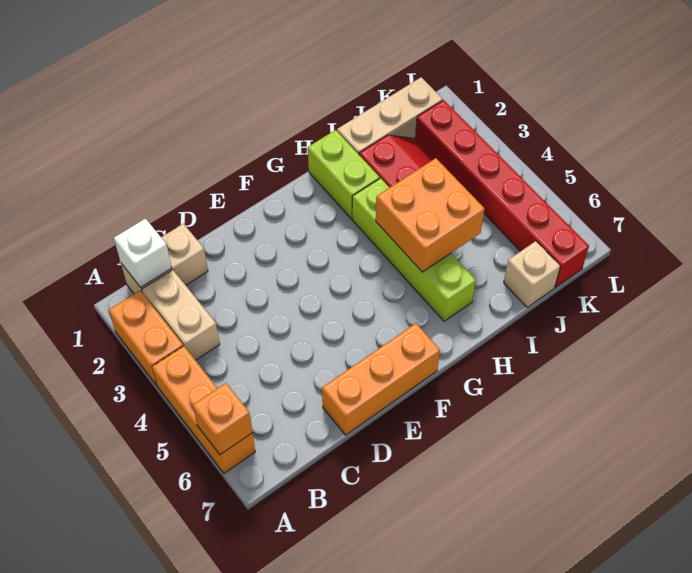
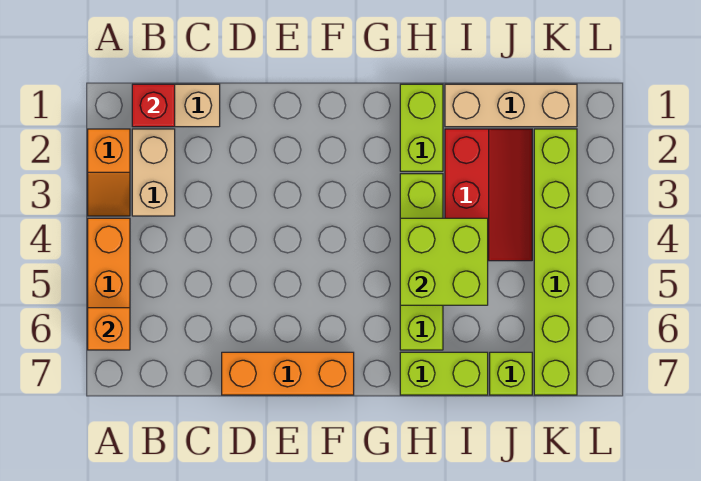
orange brick A2:A3 level 1 -> orange slope A2:A3 level 1 top 2
white brick B1 level 2 -> red brick B1 level 2
orange brick H4:I5 level 2 -> lime brick H4:I5 level 2
none -> lime brick H7:I7 level 1
tan brick J7 level 1 -> lime brick J7 level 1
red brick K2:K7 level 1 -> lime brick K2:K7 level 1

